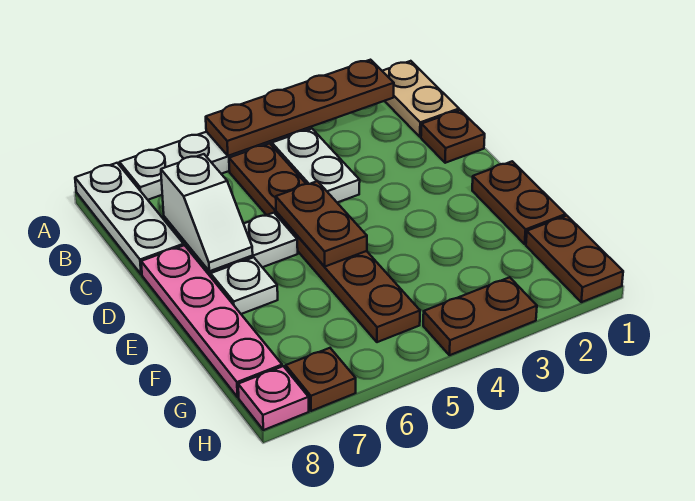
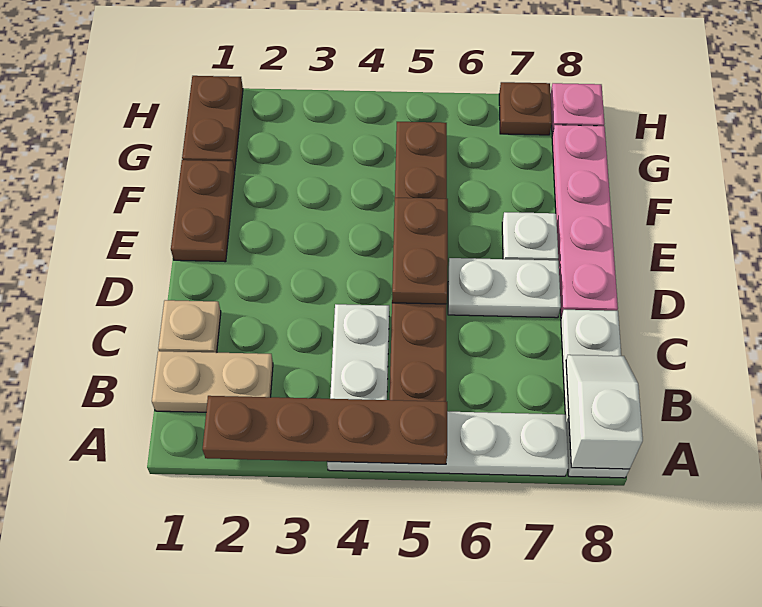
tan plate A1:B1 level 1 -> tan plate B1:B2 level 1
brown plate C1 level 1 -> tan plate C1 level 1
white slope C7:D7 level 2 top C -> white slope A8:B8 level 2 top A
brown plate H3:H4 level 1 -> none

